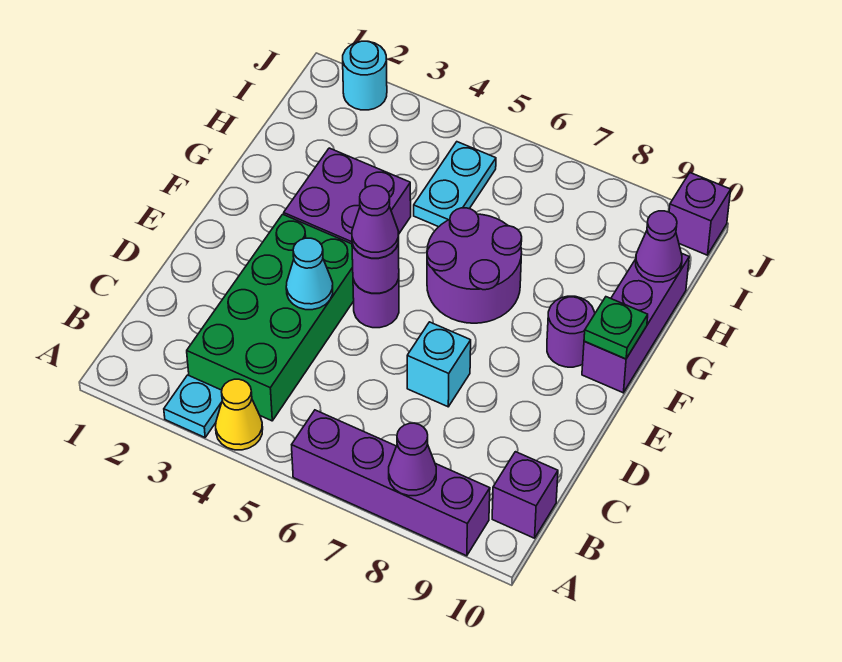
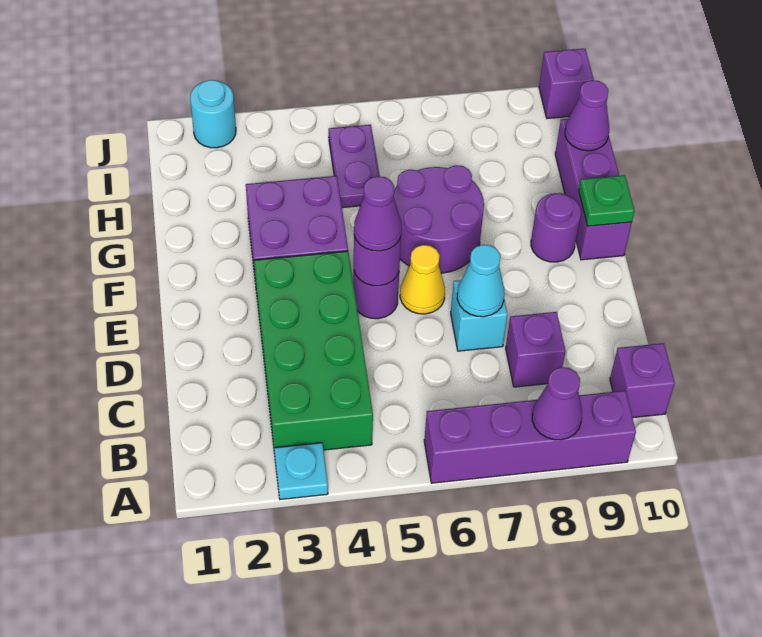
yellow cone A4 level 1 -> yellow cone E6 level 1
none -> purple brick C8 level 1
cyan cone D4 level 2 -> cyan cone D7 level 2
cyan plate H5:I5 level 1 -> purple plate H5:I5 level 1

